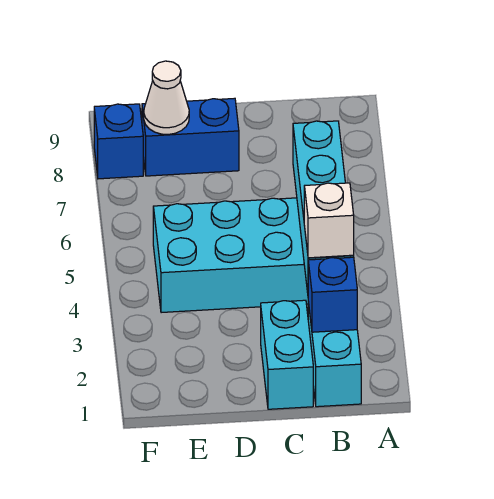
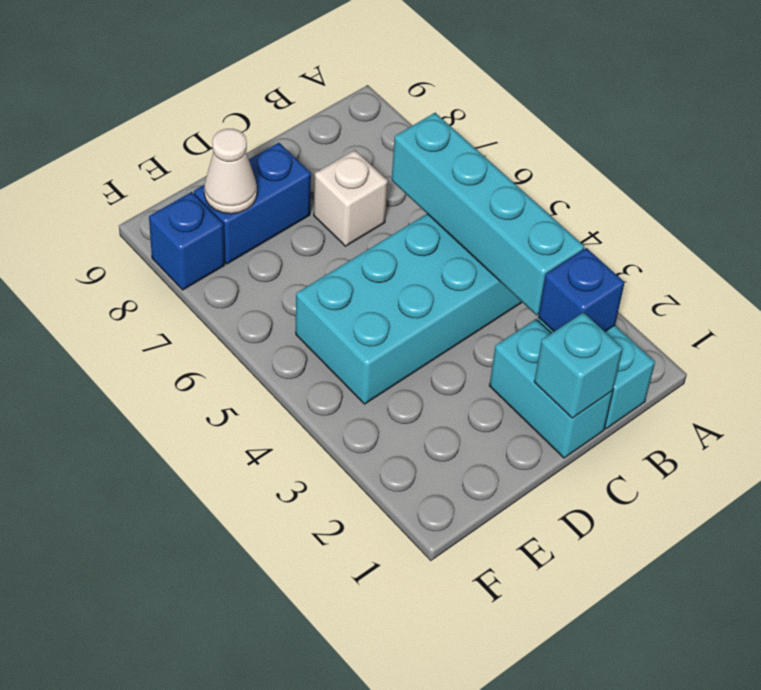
white brick B3 level 3 -> white brick C7 level 1
none -> cyan brick C1 level 2

